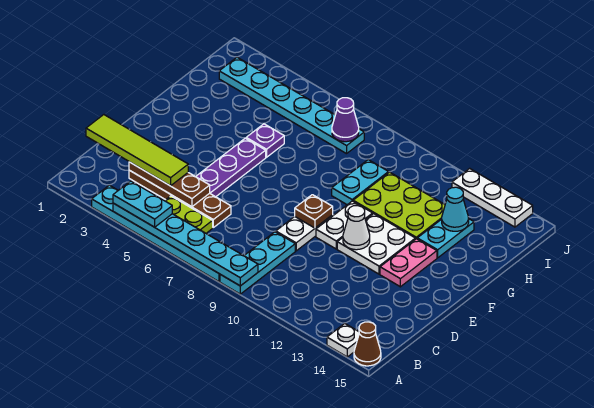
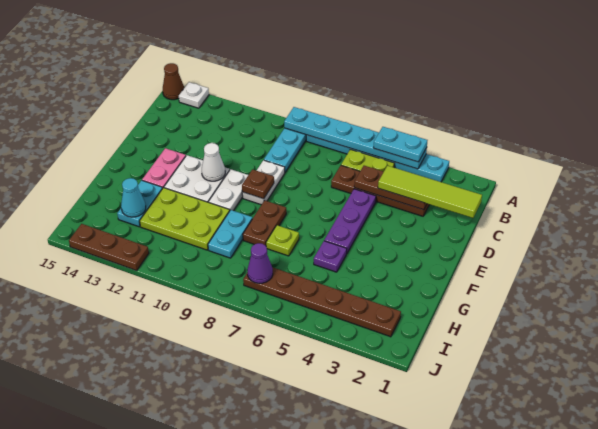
none -> brown plate F8:G8 level 1
none -> lime plate G7 level 1
cyan plate I2:I7 level 1 -> brown plate I2:I7 level 1
white plate J12:J14 level 1 -> brown plate J12:J14 level 1

